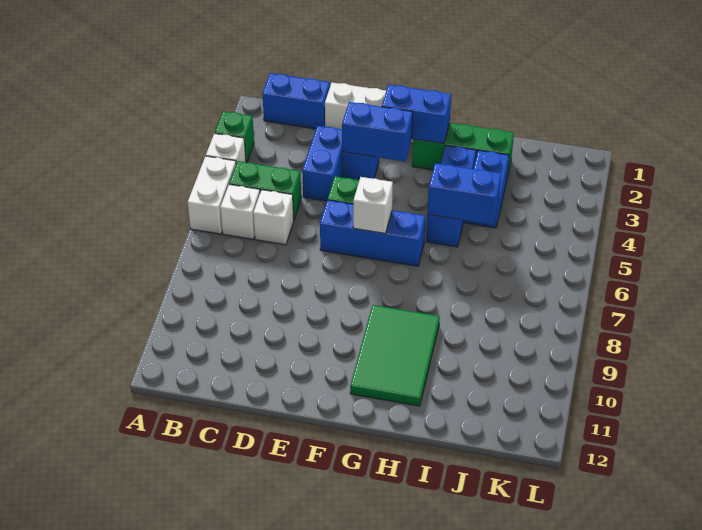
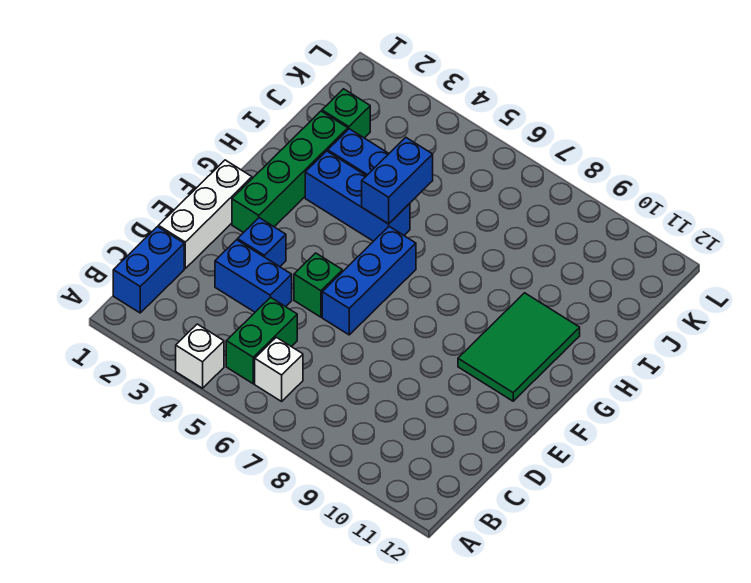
green brick A3 level 1 -> green brick J2 level 1
white brick A5:A6 level 1 -> none
white brick C6 level 1 -> none
blue brick E3:F3 level 2 -> none
blue brick F2:G2 level 2 -> none
white brick F6 level 2 -> none
green brick G2:I2 level 1 -> green brick F2:I2 level 1
green tile G9:H11 level 1 -> green tile F10:H11 level 1

